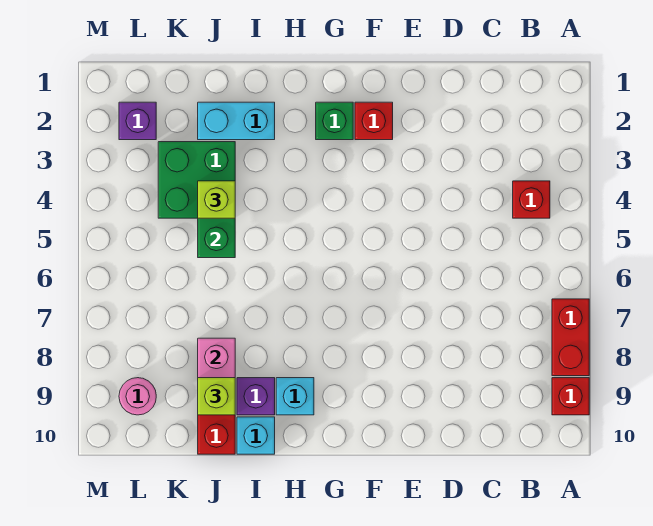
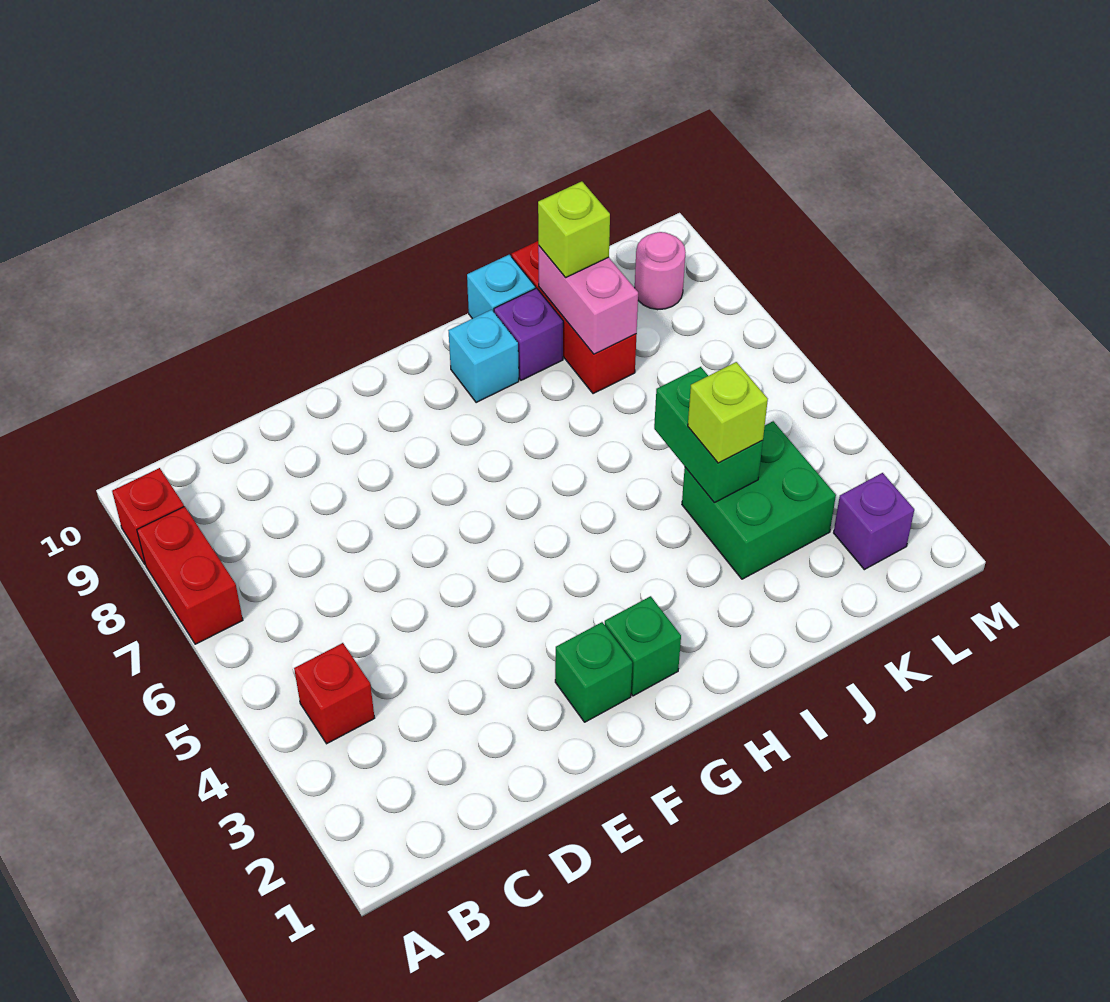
red brick F2 level 1 -> green brick F2 level 1
cyan brick I2:J2 level 1 -> none

